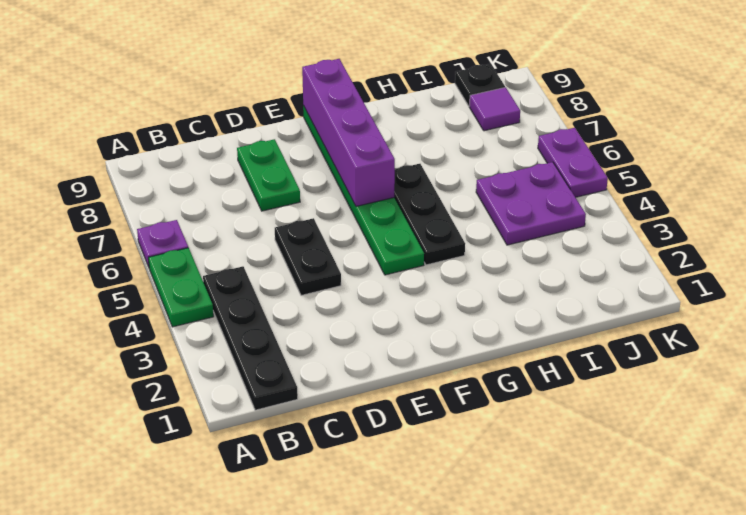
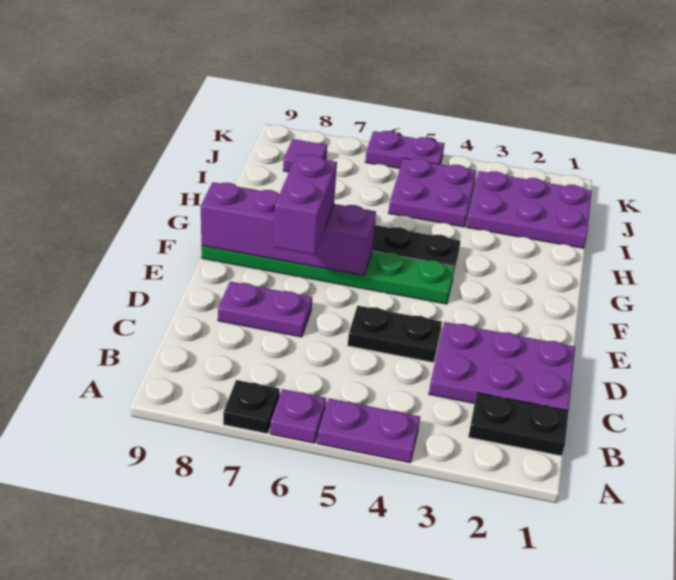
green plate A4:A5 level 1 -> purple plate A4:A5 level 1
black plate B1:B4 level 1 -> black plate B1:B2 level 1
none -> purple plate C1:D3 level 1
green plate D7:D8 level 1 -> purple plate D7:D8 level 1
none -> purple brick E7:F7 level 3
none -> purple plate I1:J3 level 1
black plate J9 level 1 -> black plate A7 level 1

